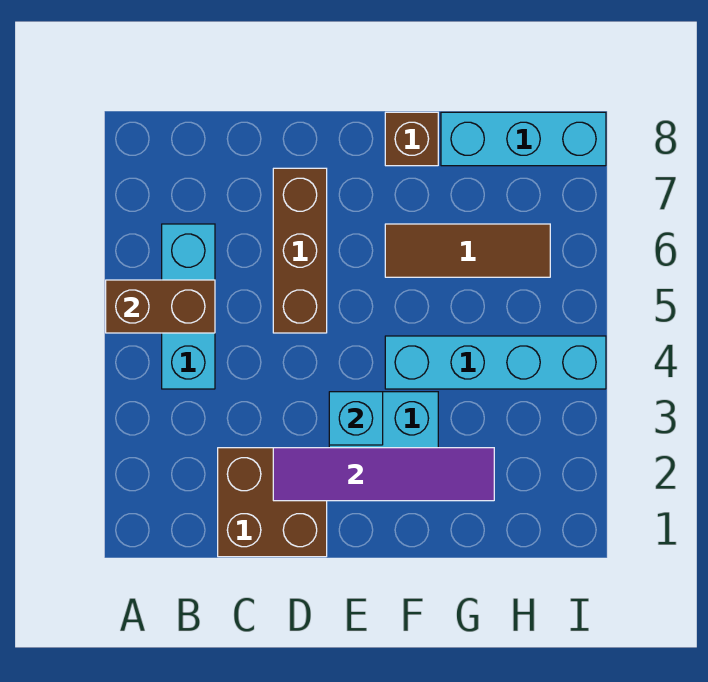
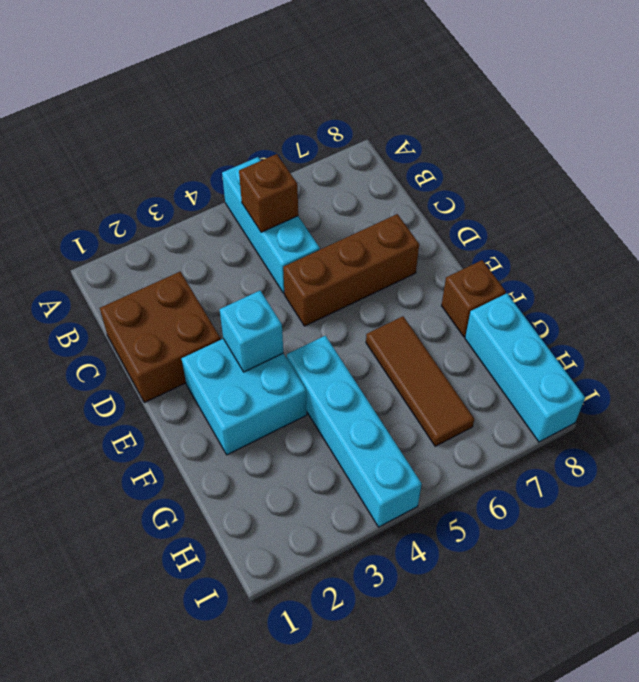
brown brick A5:B5 level 2 -> brown brick B5 level 2
cyan brick B4:B6 level 1 -> cyan brick A5:C5 level 1
purple tile D2:G2 level 2 -> none

